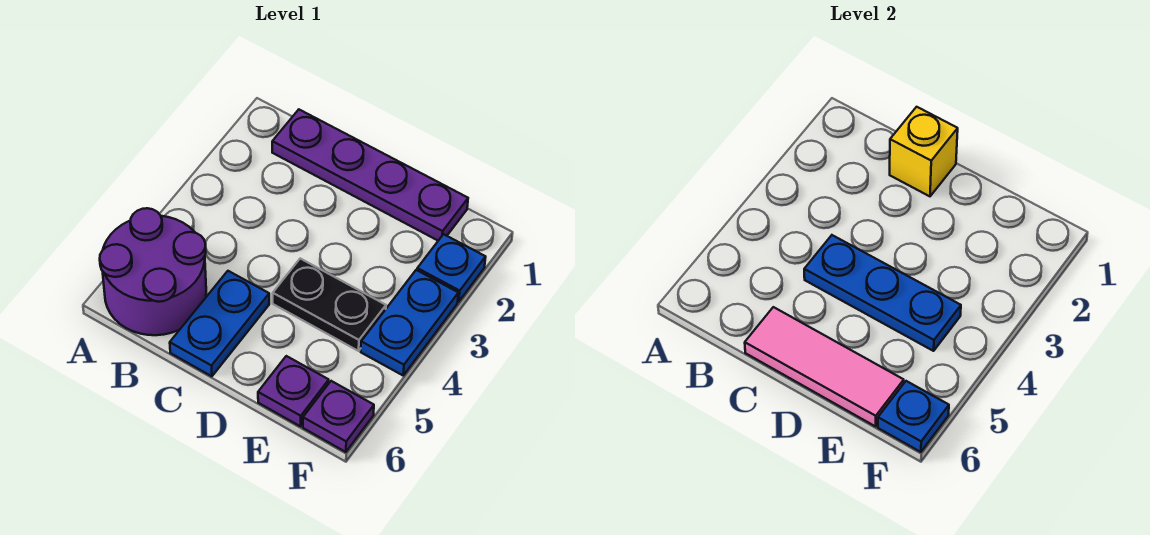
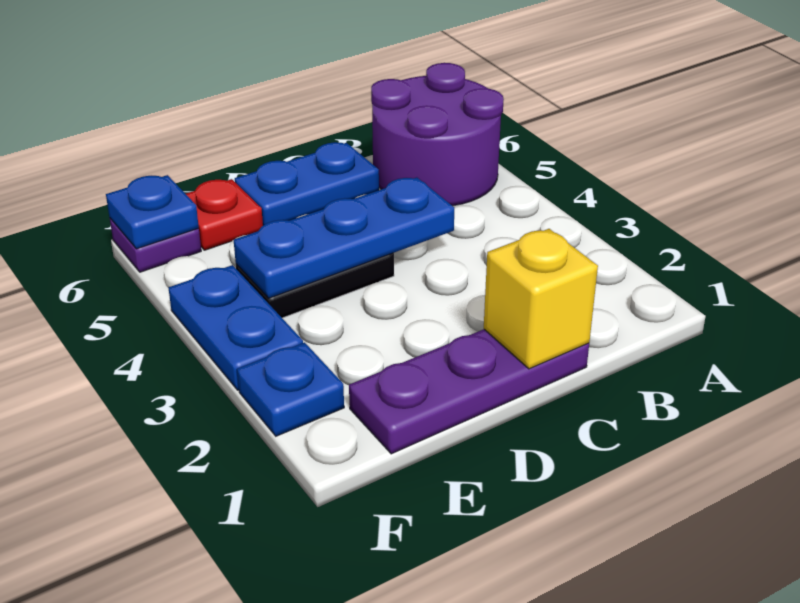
purple plate B1:E1 level 1 -> purple plate C1:E1 level 1
blue plate C5:C6 level 1 -> blue plate C6:D6 level 1
pink tile C6:E6 level 2 -> none
purple plate E6 level 1 -> red plate E6 level 1

